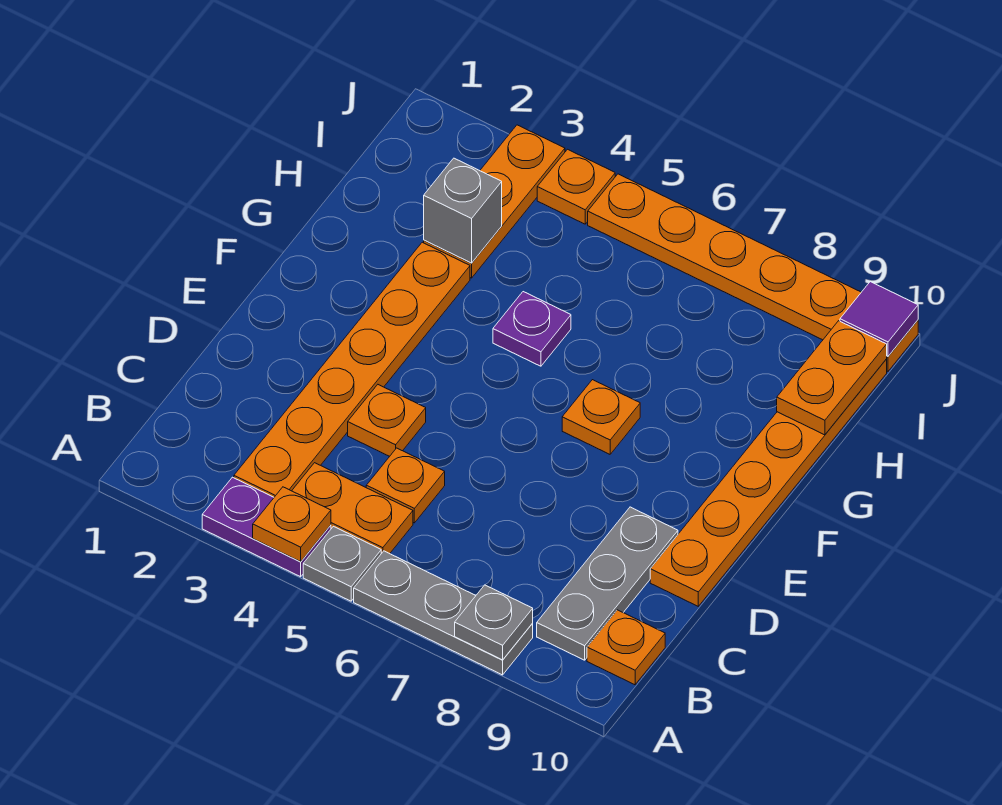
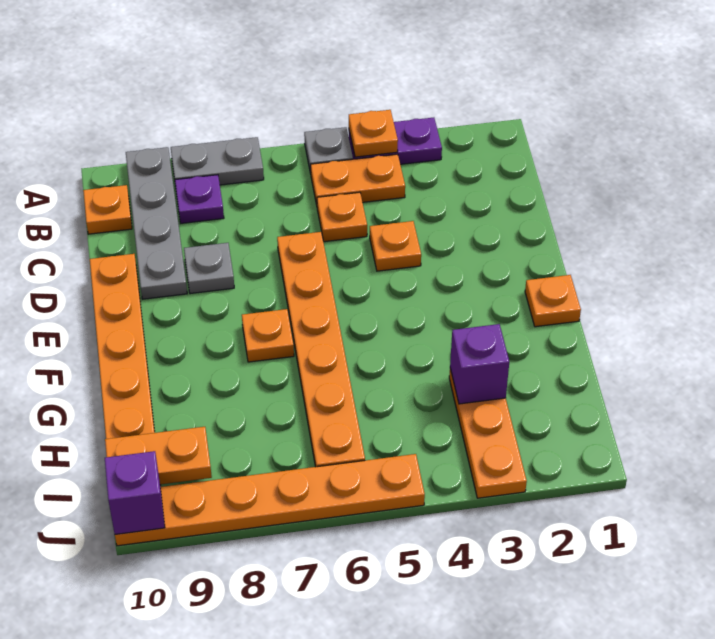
grey plate A6:A8 level 1 -> grey plate A7:A8 level 1
grey plate A8 level 2 -> grey plate D8 level 1
orange plate B3:G3 level 1 -> orange plate D6:I6 level 1
grey plate B9:D9 level 1 -> grey plate A9:D9 level 1
purple plate G5 level 1 -> purple plate B8 level 1
grey brick H3 level 2 -> purple brick H3 level 2
orange plate H10:I10 level 2 -> orange plate I9:I10 level 2
orange plate J4 level 1 -> orange plate F1 level 1
purple tile J10 level 2 -> purple brick J10 level 2

